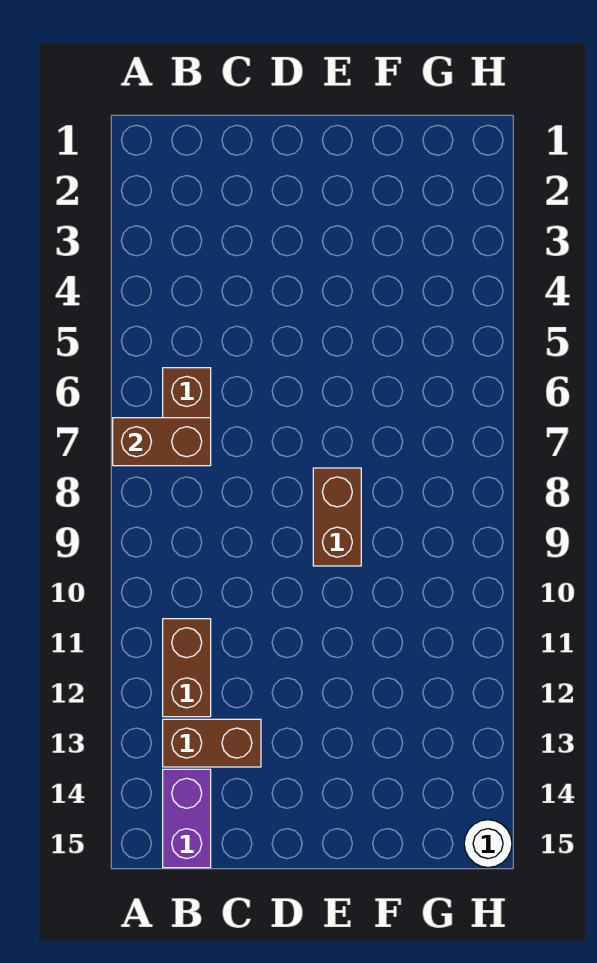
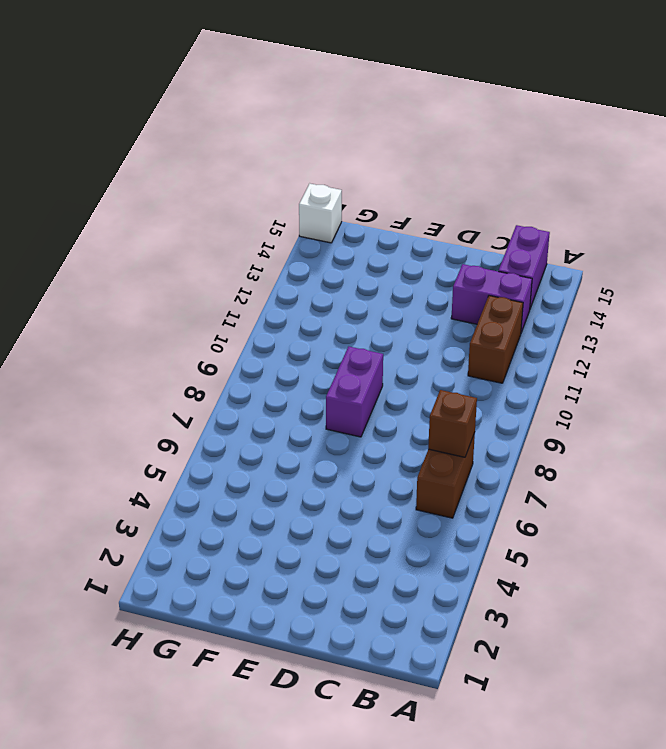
brown brick A7:B7 level 2 -> brown brick B7 level 2
brown brick B13:C13 level 1 -> purple brick B13:C13 level 1
brown brick E8:E9 level 1 -> purple brick E8:E9 level 1
white round brick H15 level 1 -> white brick H15 level 1

